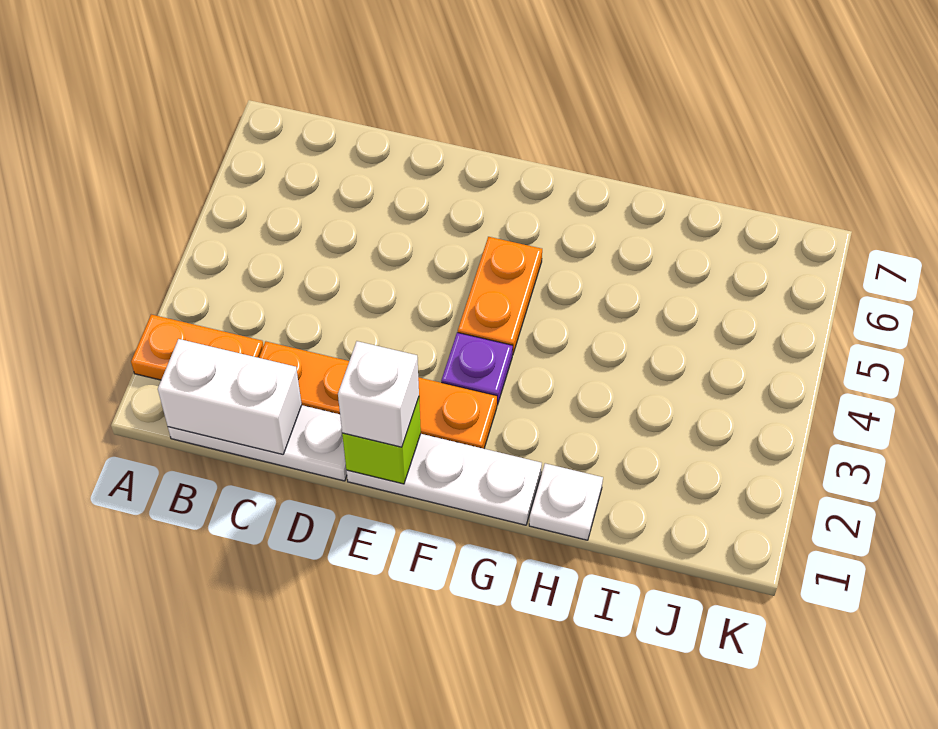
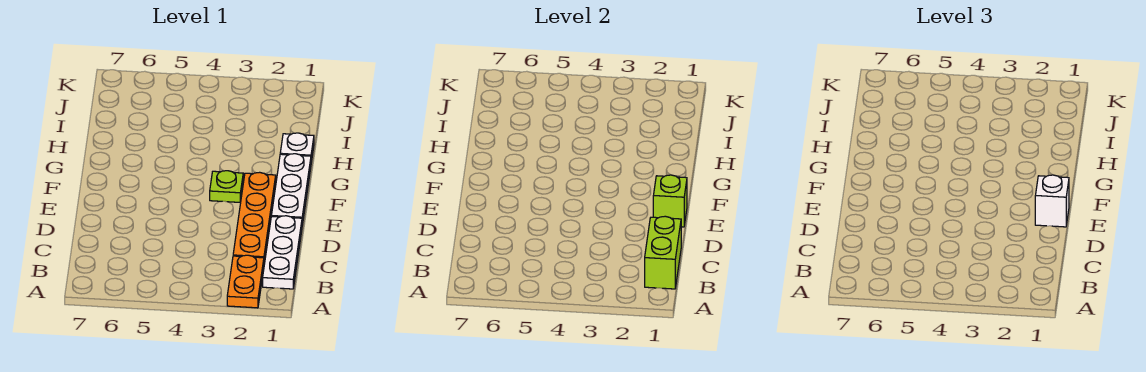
white brick B1:C1 level 2 -> lime brick B1:C1 level 2
purple plate F3 level 1 -> lime plate F3 level 1
orange plate F4:F5 level 1 -> none

